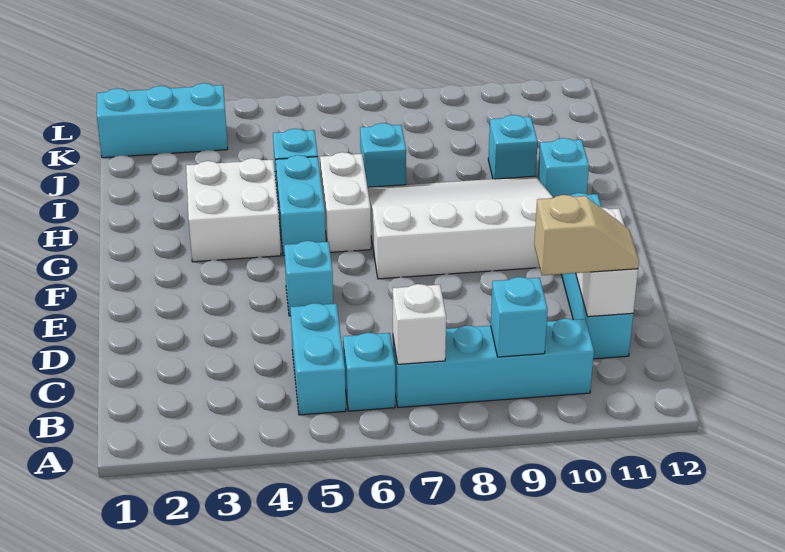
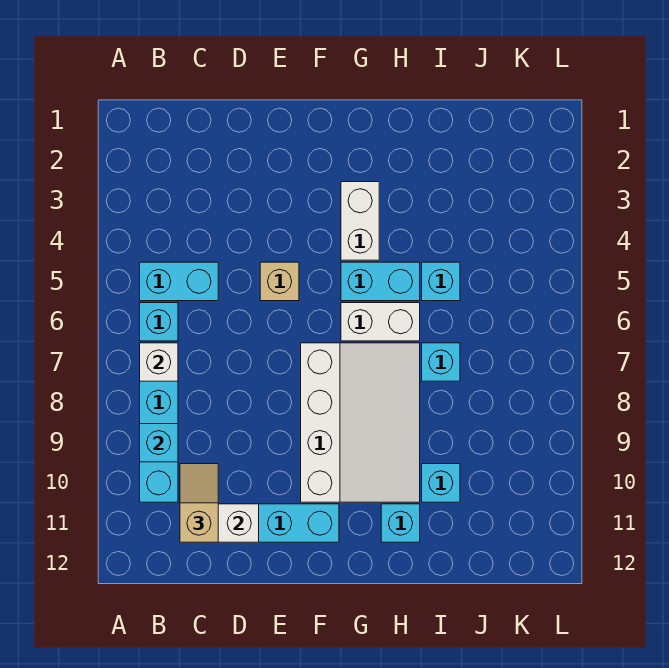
tan slope C10:C11 level 3 top 10 -> tan slope C10:C11 level 3 top 11
cyan brick E5 level 1 -> tan brick E5 level 1
white brick G3:H4 level 1 -> white brick G3:G4 level 1
cyan brick K1:K3 level 1 -> none

